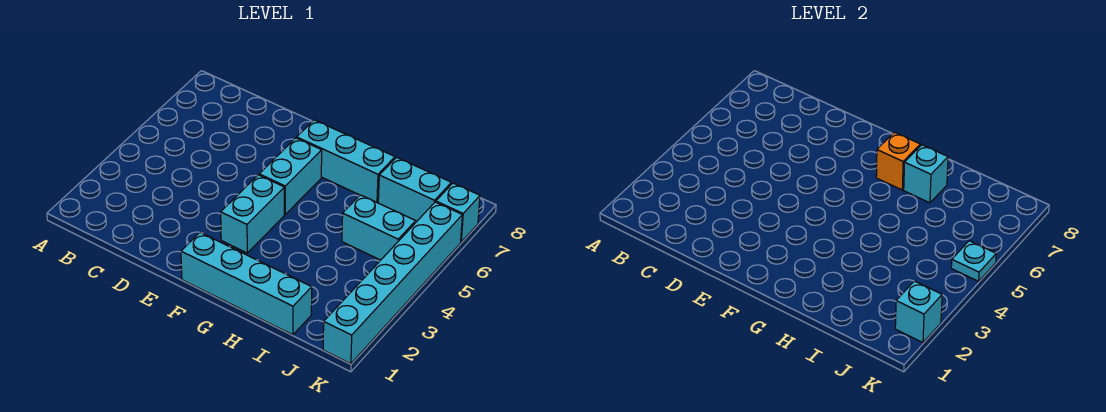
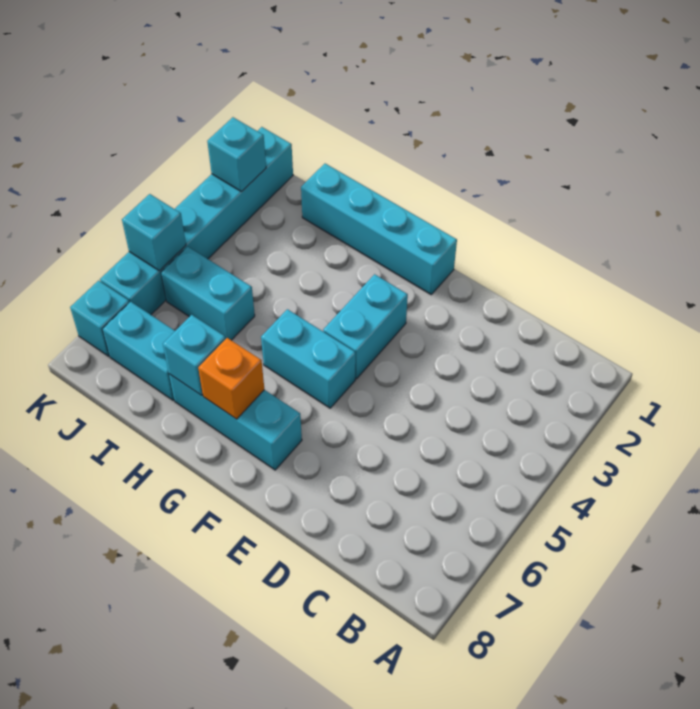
cyan brick F5:F6 level 1 -> cyan brick F5:G5 level 1
cyan plate K5 level 2 -> cyan brick K5 level 2

